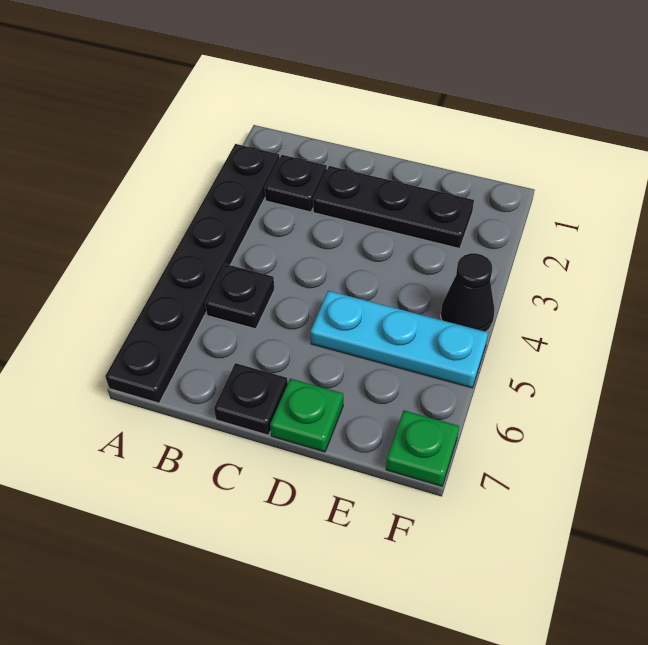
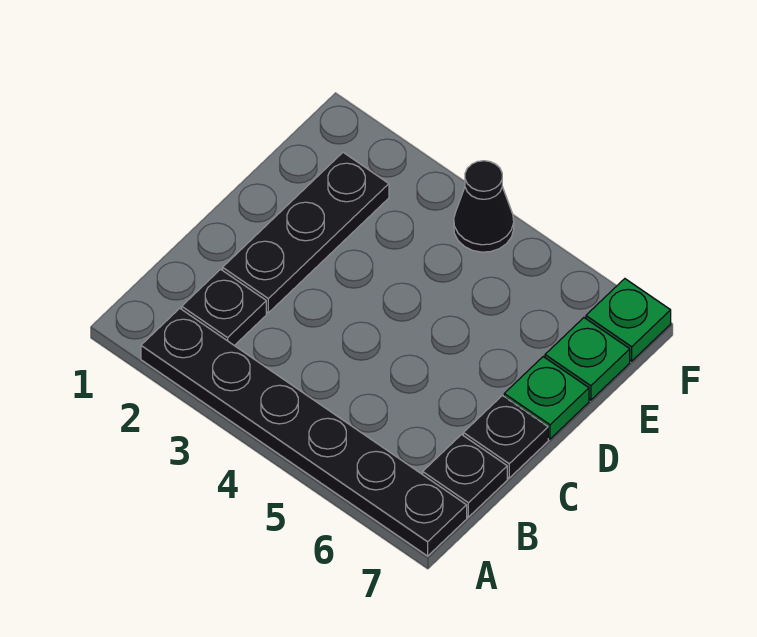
black plate B5 level 1 -> black plate B7 level 1
cyan plate D5:F5 level 1 -> none
none -> green plate E7 level 1

